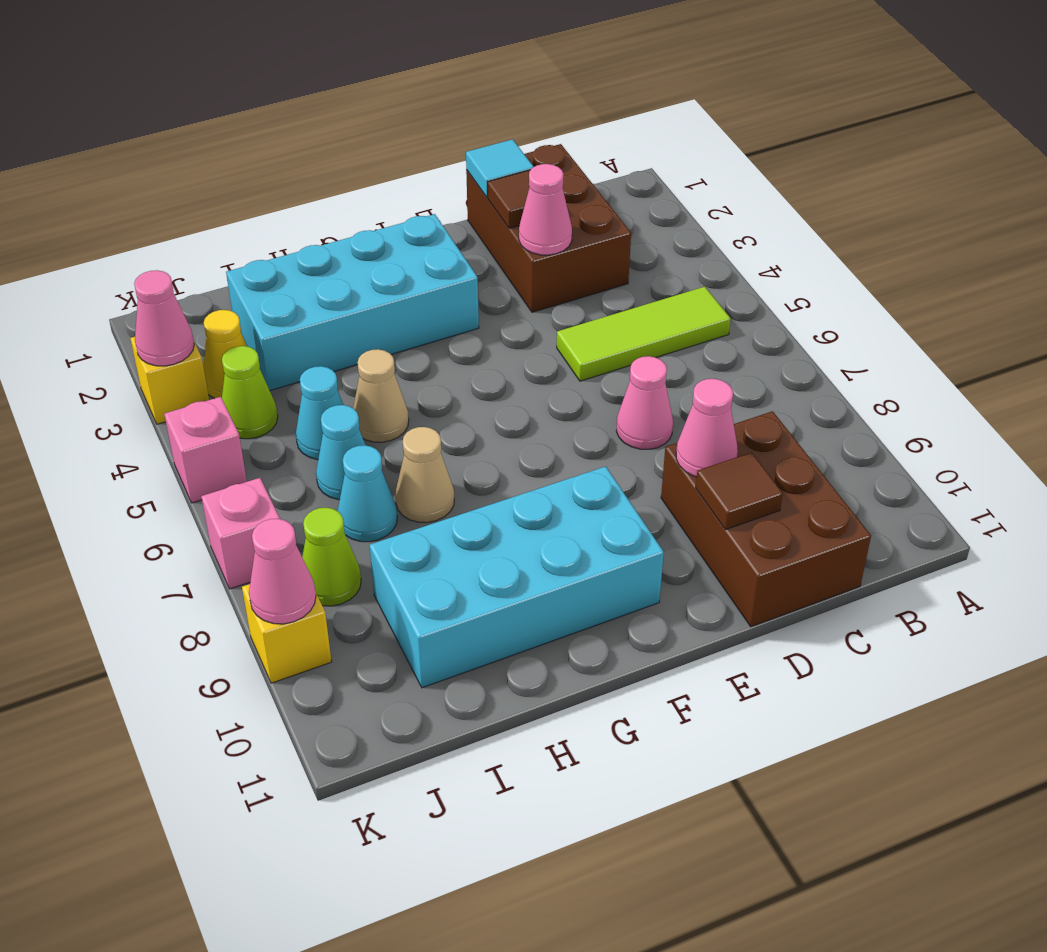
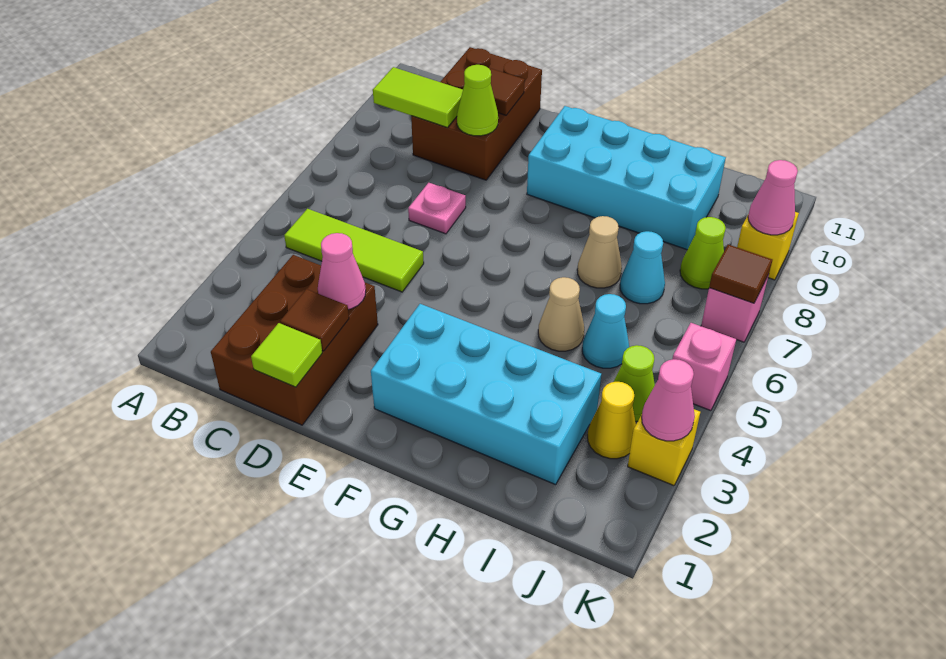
none -> lime tile B9:C9 level 2
cyan tile D1 level 2 -> lime tile D1 level 2
pink cone D7 level 1 -> pink plate D7 level 1
pink cone D9 level 2 -> lime cone D9 level 2
cyan cone I6 level 1 -> none
none -> brown tile K7 level 2

